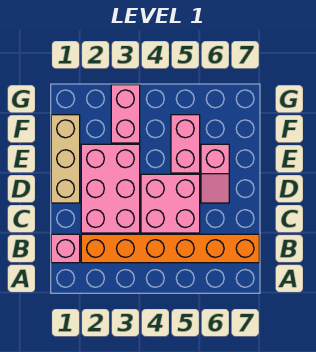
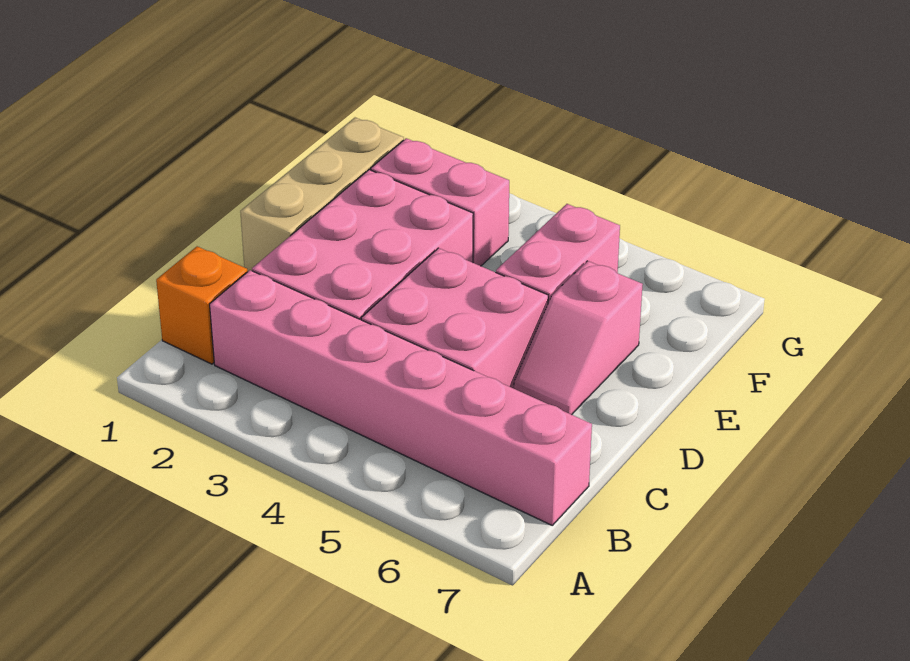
pink brick B1 level 1 -> orange brick B1 level 1
orange brick B2:B7 level 1 -> pink brick B2:B7 level 1
pink brick F3:G3 level 1 -> pink brick F2:F3 level 1

